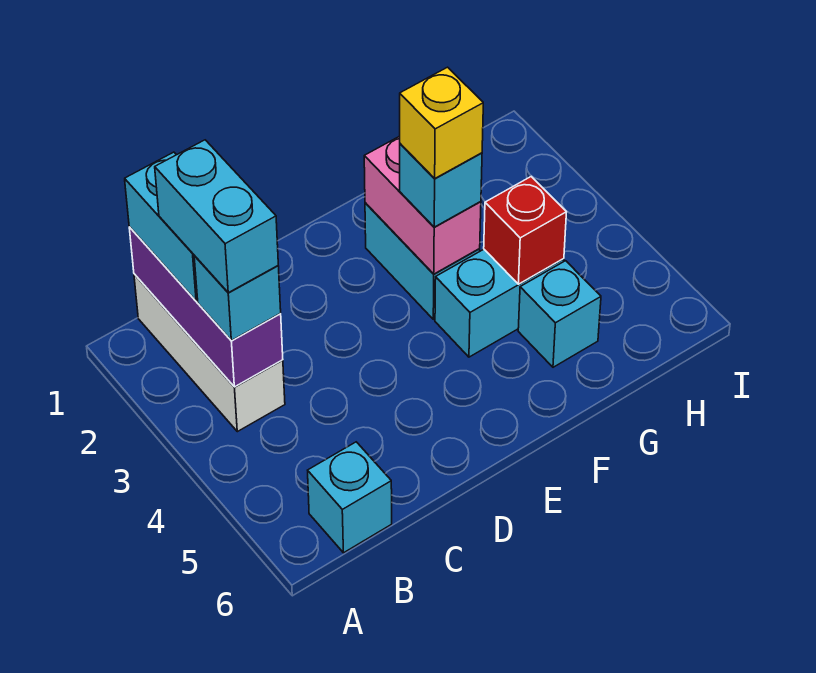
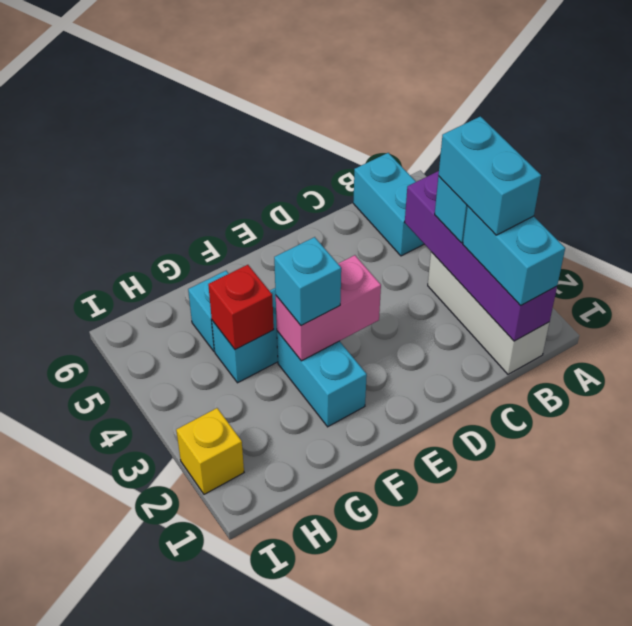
purple brick B1:B3 level 2 -> purple brick B1:B4 level 2
cyan brick B6 level 1 -> cyan brick B5:B6 level 1
pink brick F2:F3 level 2 -> pink brick E3:F3 level 2
yellow brick F3 level 4 -> yellow brick I2 level 1

